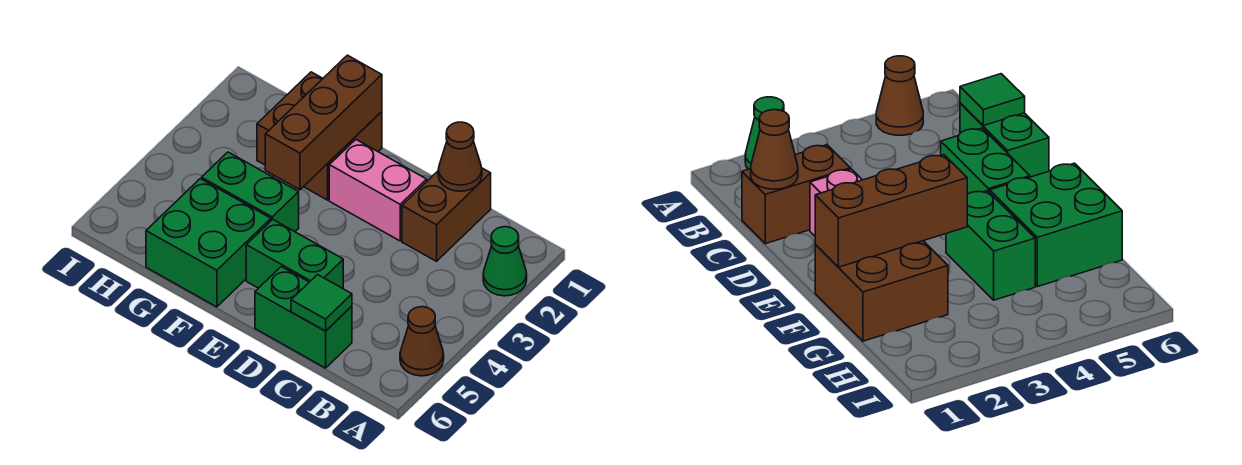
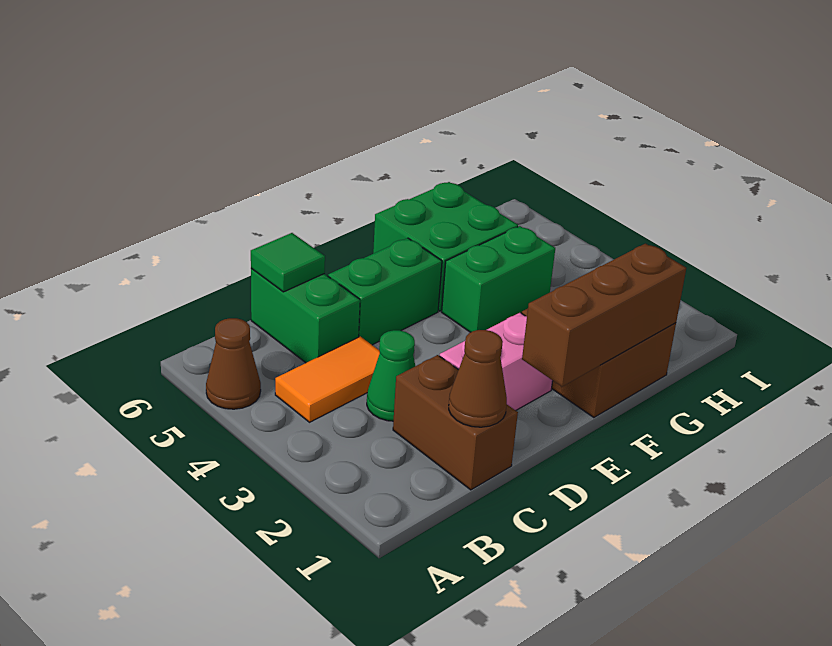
green cone A2 level 1 -> green cone C3 level 1
none -> orange tile B4:C4 level 1
green brick C6:D6 level 1 -> green brick C5:C6 level 1
brown brick F1:F3 level 2 -> brown brick E1:G1 level 2

